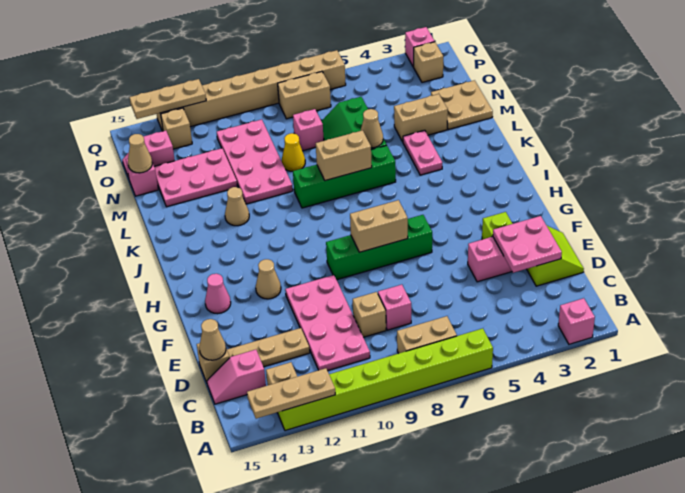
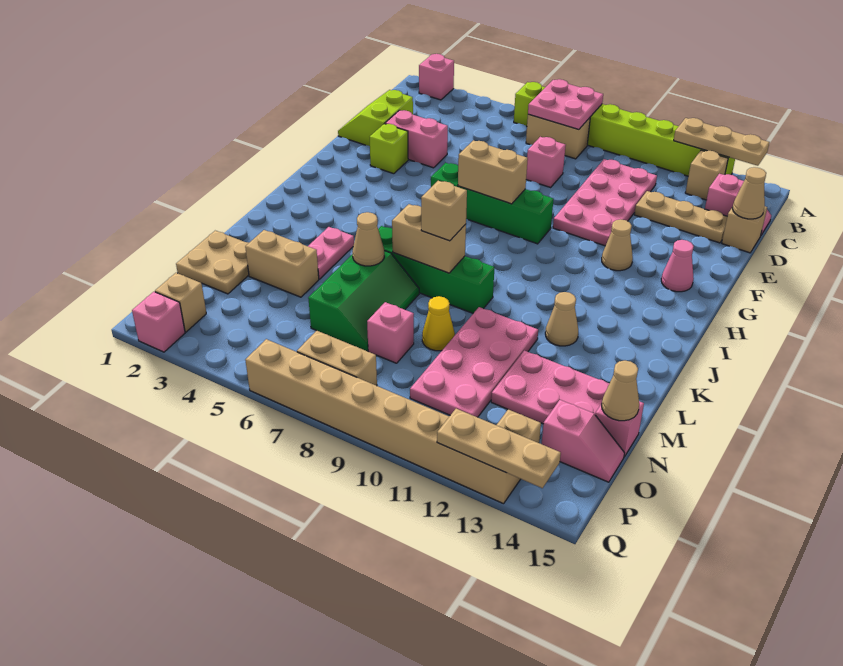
pink plate D2:E3 level 2 -> pink plate A7:B8 level 2
tan brick D9 level 1 -> tan brick K8 level 3

